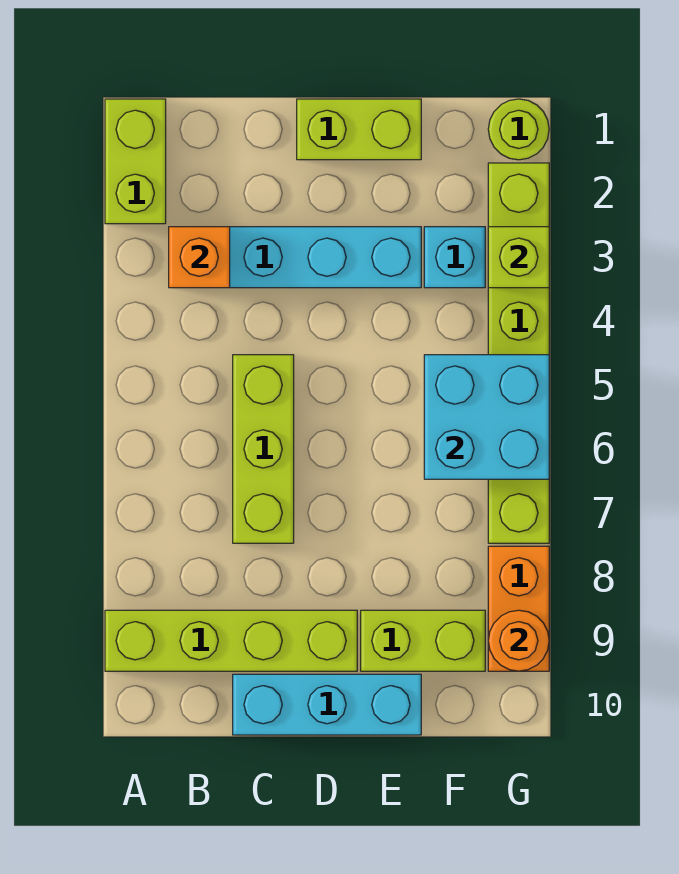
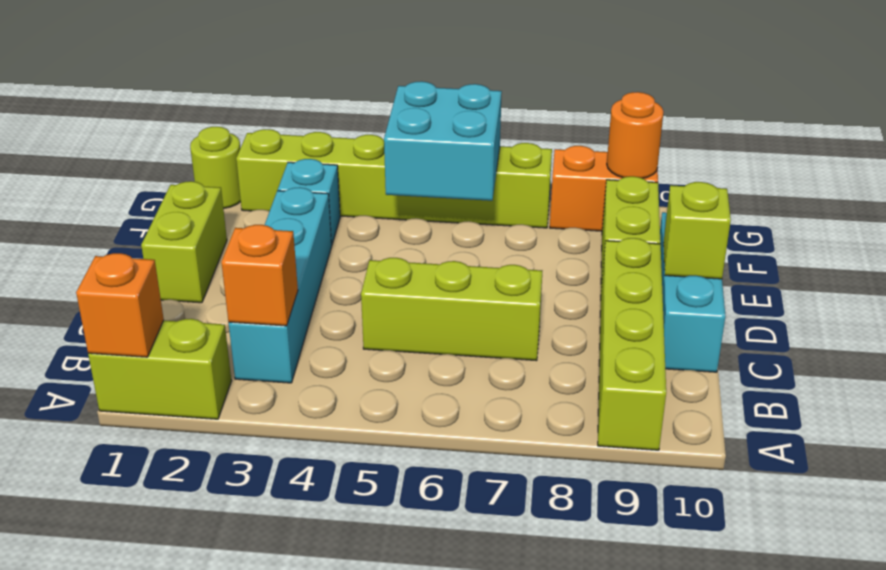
none -> orange brick A1 level 2
lime brick G3 level 2 -> lime brick D10 level 2

